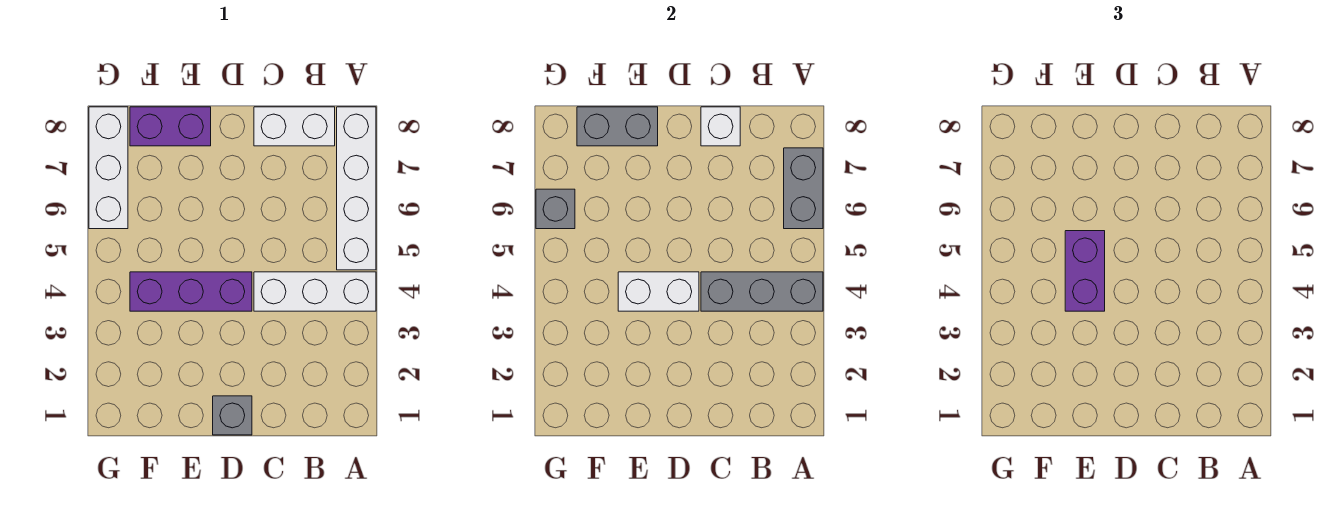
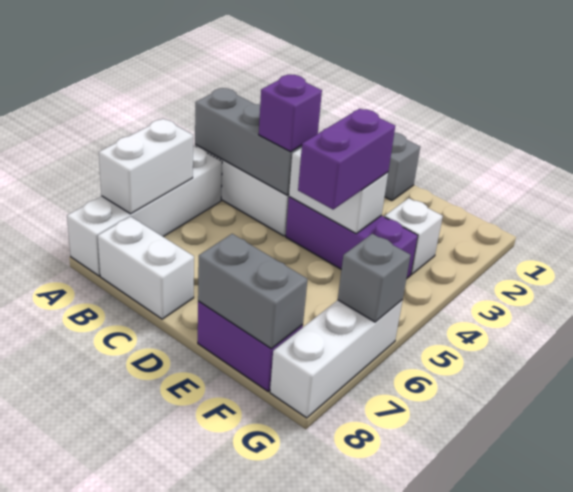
grey brick A6:A7 level 2 -> white brick A6:A7 level 2
none -> purple brick C4 level 3
white brick C8 level 2 -> white brick F3 level 1

